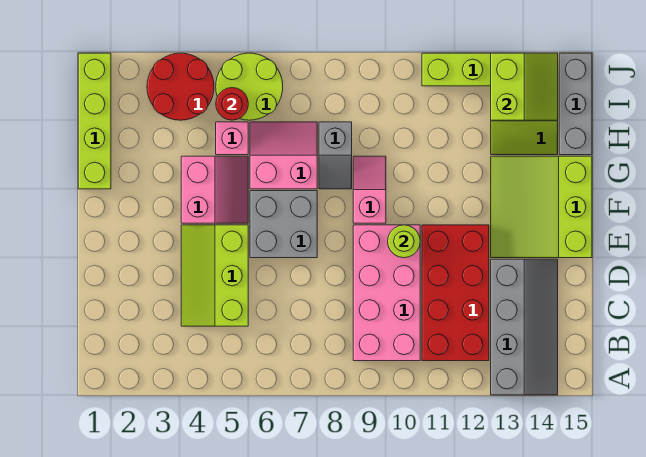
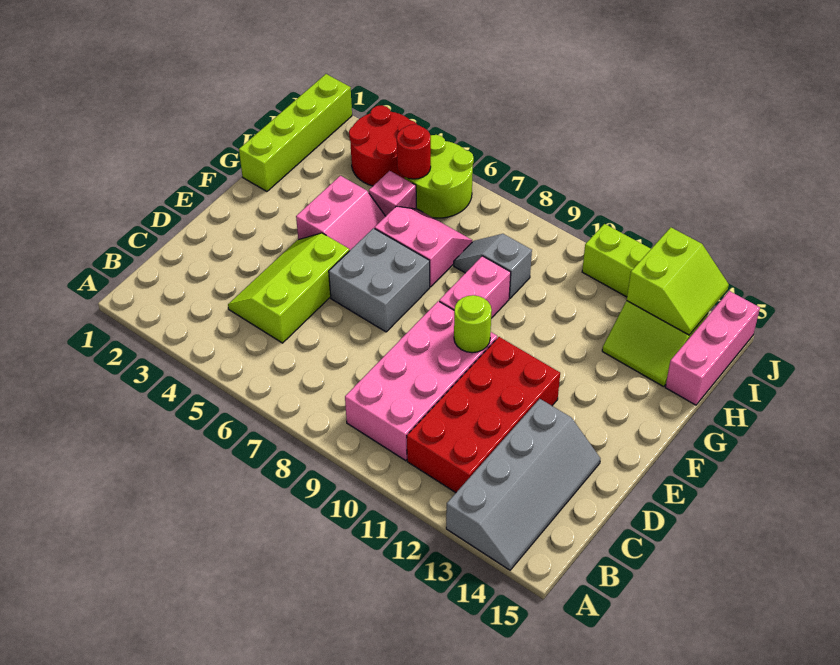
lime slope E13:G15 level 1 top 15 -> none
pink slope F9:G9 level 1 top F -> pink brick F9:G9 level 1
grey slope G8:H8 level 1 top H -> grey slope H8:H9 level 1 top 9
grey brick H15:J15 level 1 -> pink brick H15:J15 level 1

